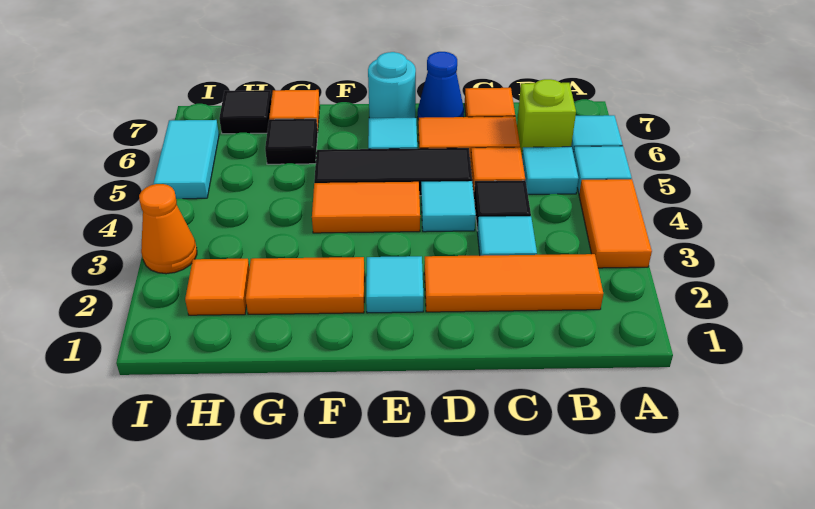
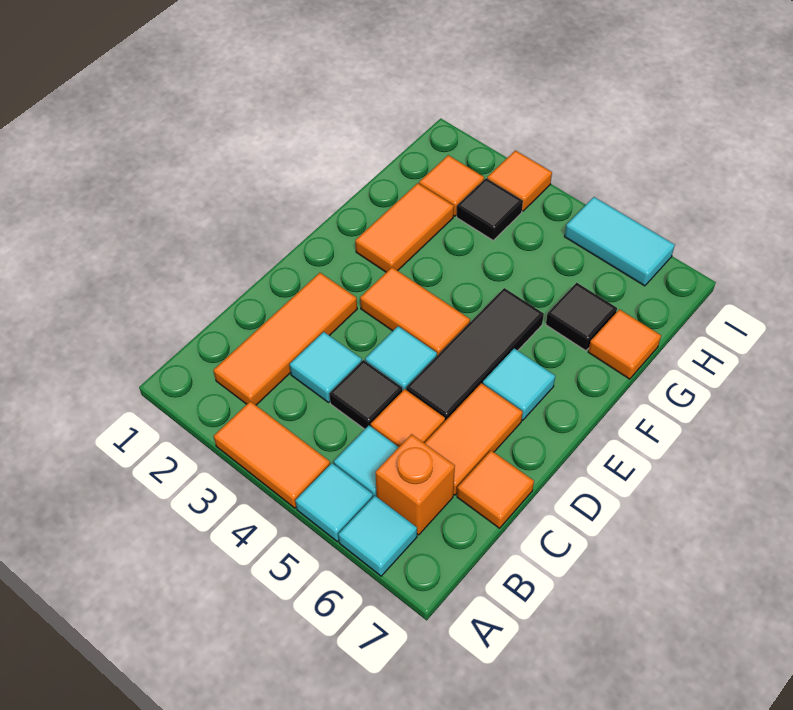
lime brick B6 level 1 -> orange brick B6 level 1
blue cone D7 level 1 -> none
cyan tile E2 level 1 -> none
orange tile E4:F4 level 1 -> orange tile E3:E4 level 1
cyan round brick E7 level 1 -> none
black tile H7 level 1 -> black tile H3 level 1
orange cone I3 level 1 -> orange tile I3 level 1

